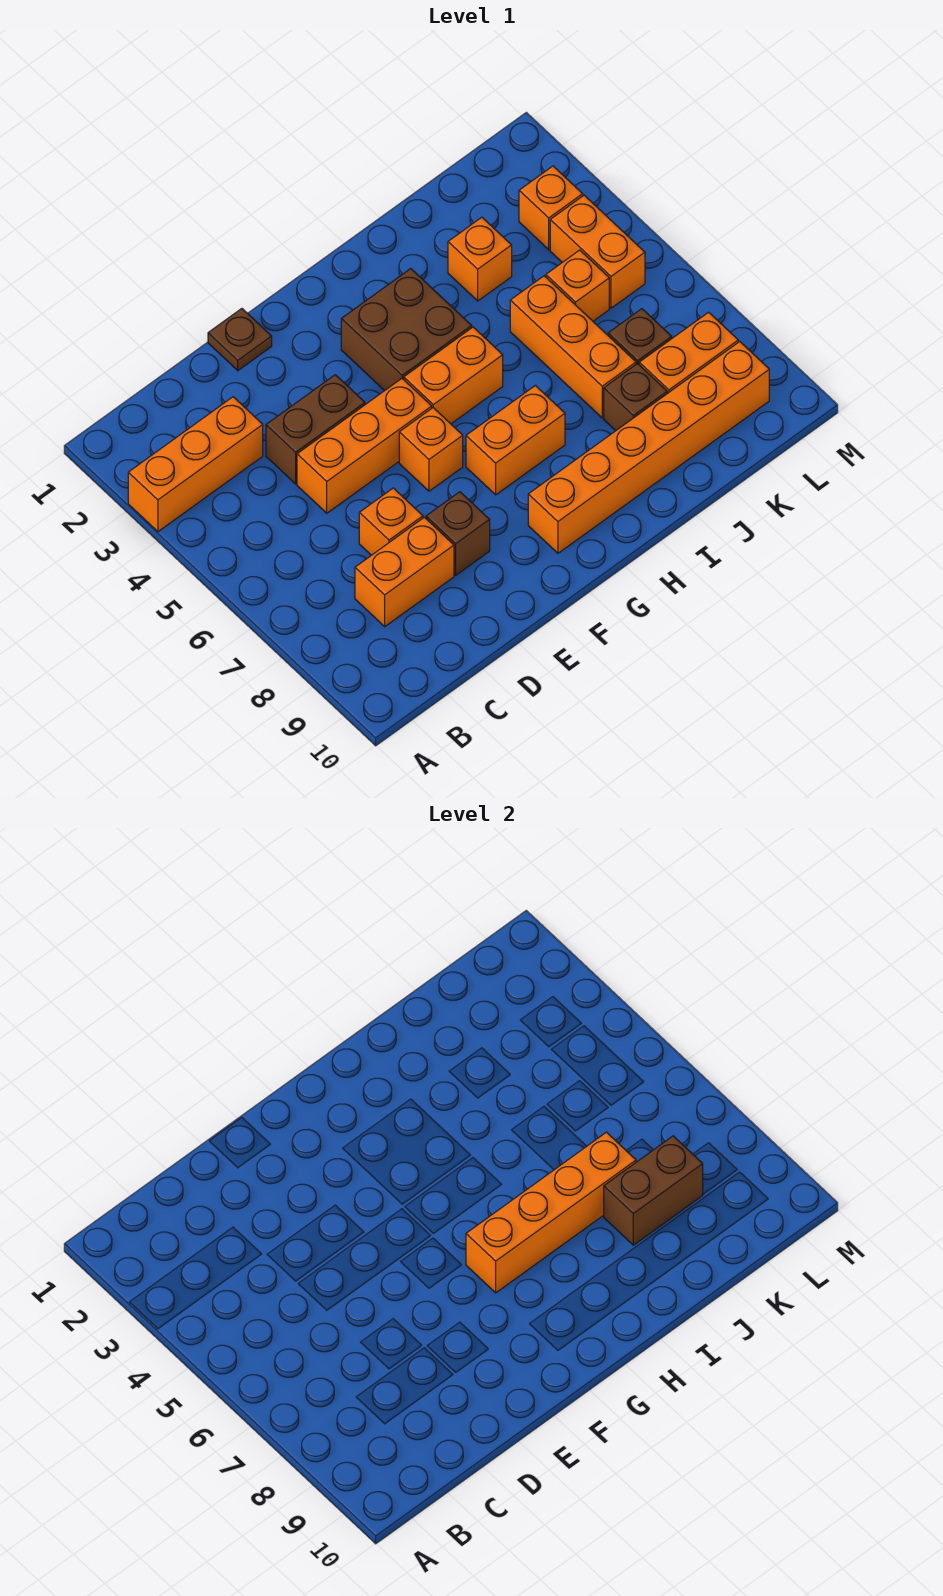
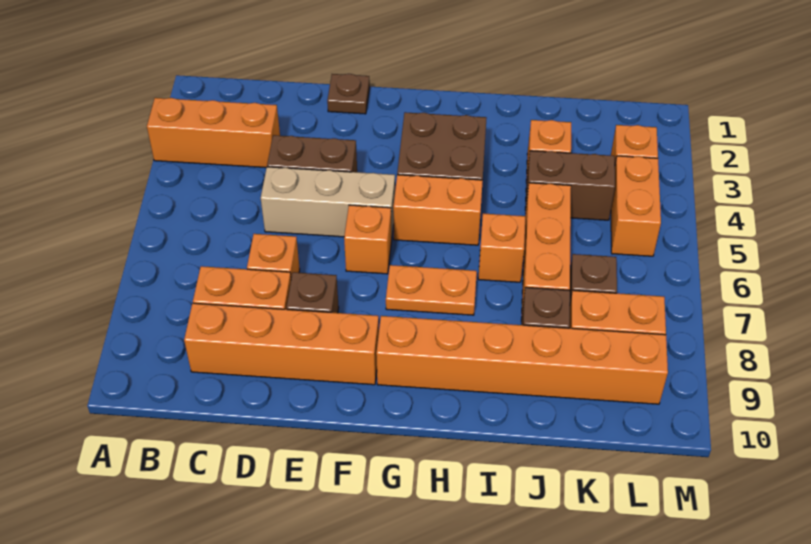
orange brick D5:F5 level 1 -> tan brick D5:F5 level 1
orange brick G7:H7 level 1 -> orange plate G7:H7 level 1
orange brick G7:J7 level 2 -> orange brick C9:F9 level 1
brown brick J8:K8 level 2 -> brown brick J4:K4 level 1
orange brick K5 level 1 -> orange brick I6 level 1

